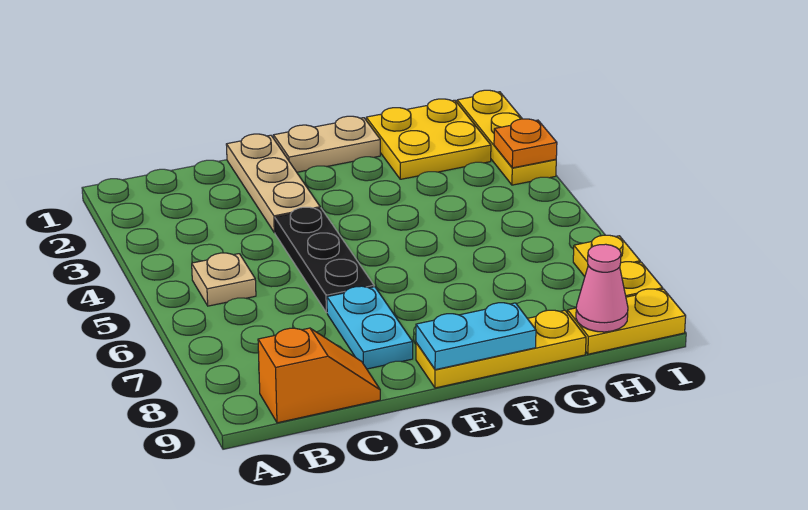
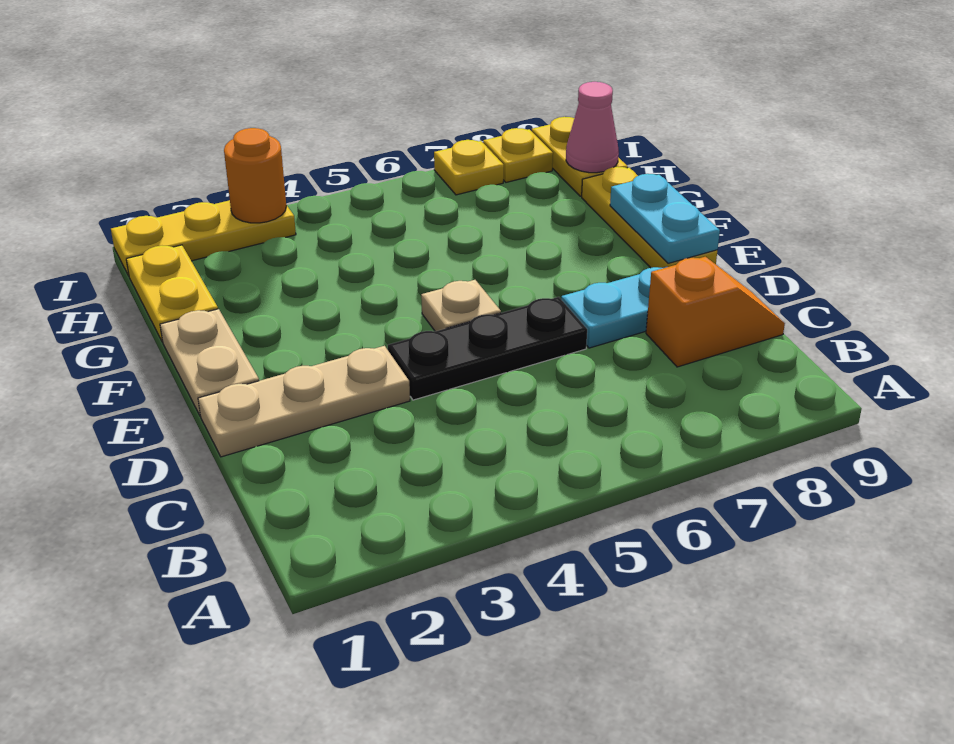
tan plate B5 level 1 -> tan plate E5 level 1
orange slope B9:C9 level 1 top B -> orange slope C8:C9 level 1 top 8
yellow plate G1:H2 level 1 -> yellow plate G1:H1 level 1
orange plate I3 level 2 -> orange round brick I3 level 2

